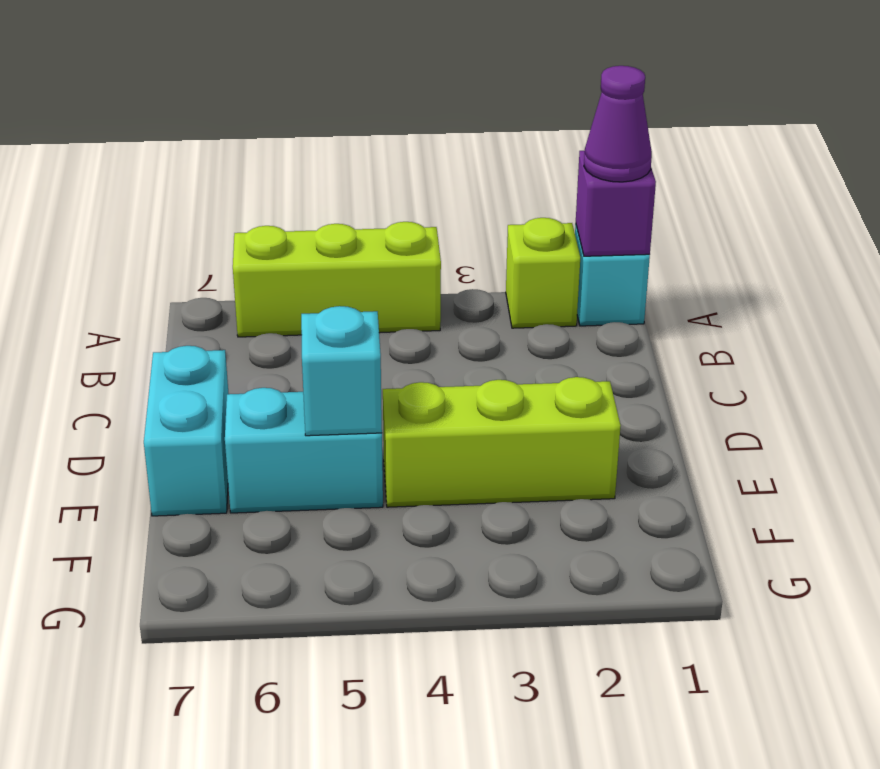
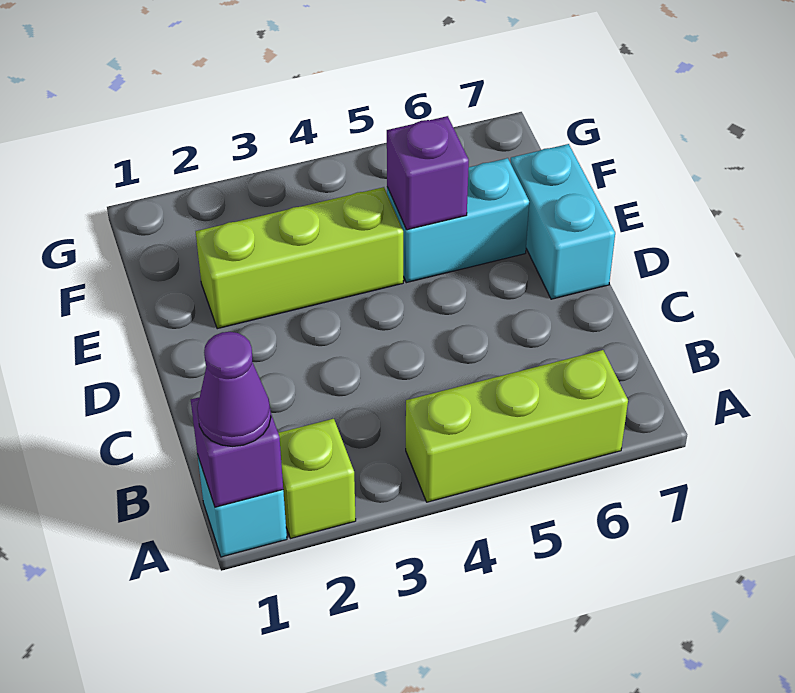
cyan brick E5 level 2 -> purple brick E5 level 2

